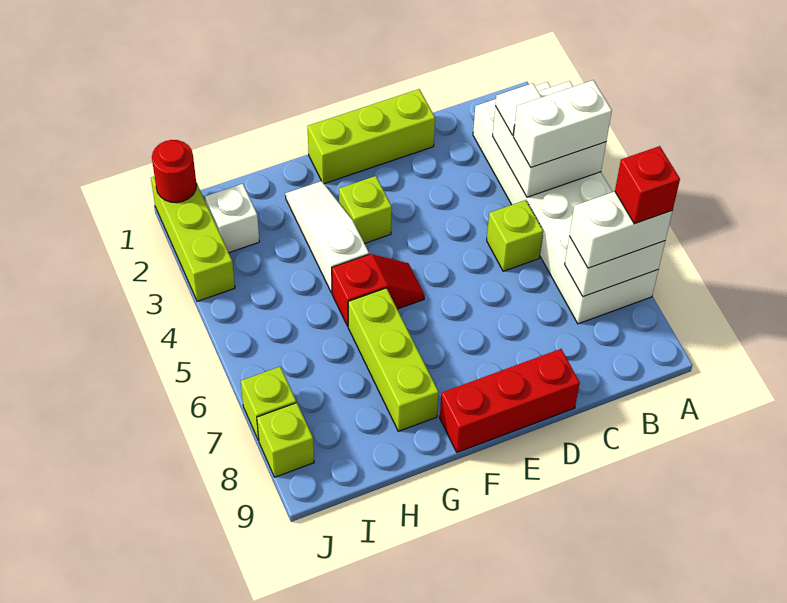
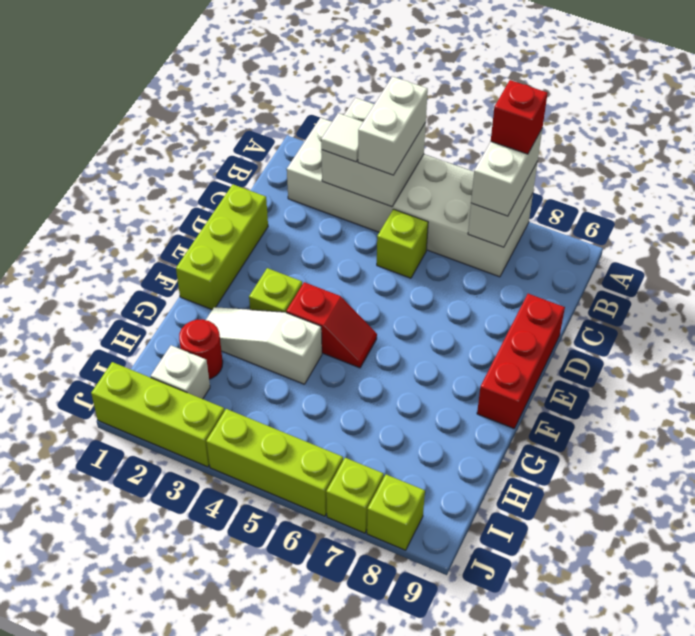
red slope F5:G5 level 1 top G -> red slope F4:F5 level 1 top 4
lime brick G6:G8 level 1 -> lime brick J4:J6 level 1
red round brick J1 level 2 -> red round brick H2 level 1

